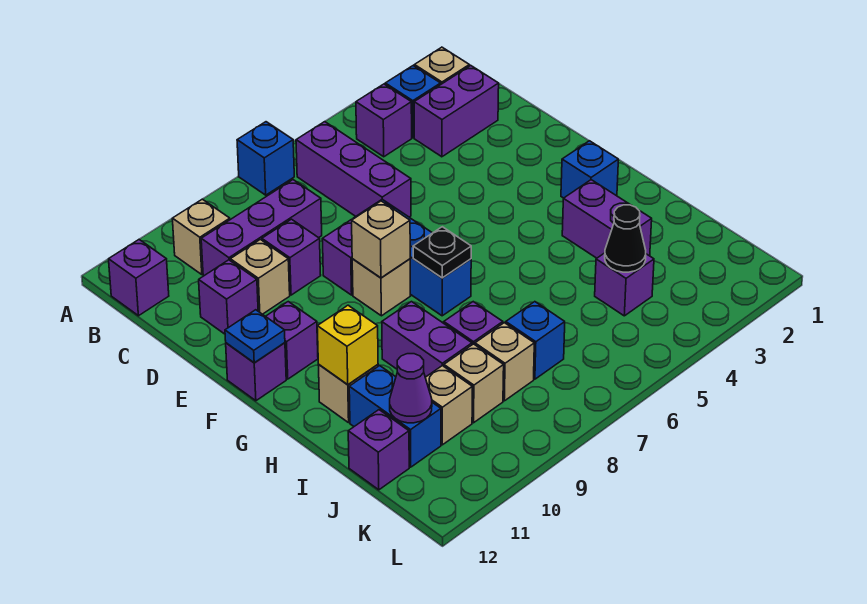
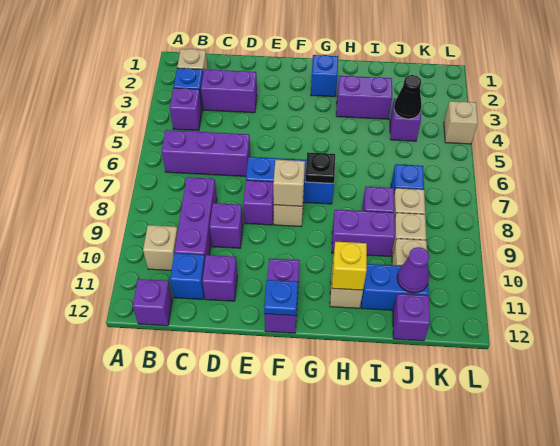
blue brick A7 level 1 -> blue brick C11 level 1
purple brick C2:C3 level 1 -> purple brick C3:D3 level 1
tan brick D10 level 1 -> tan brick L4 level 1

